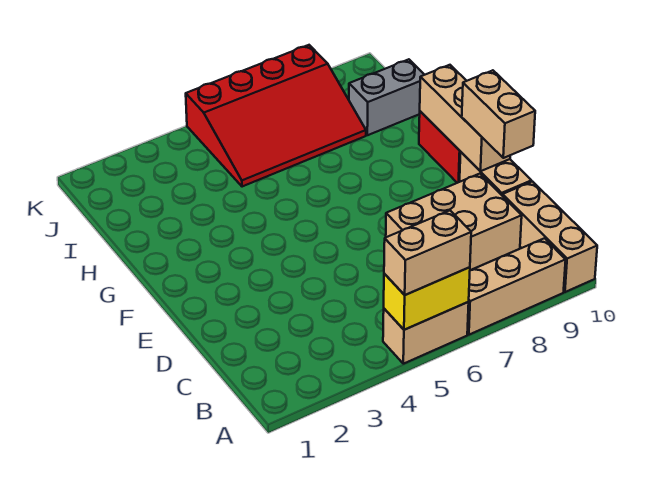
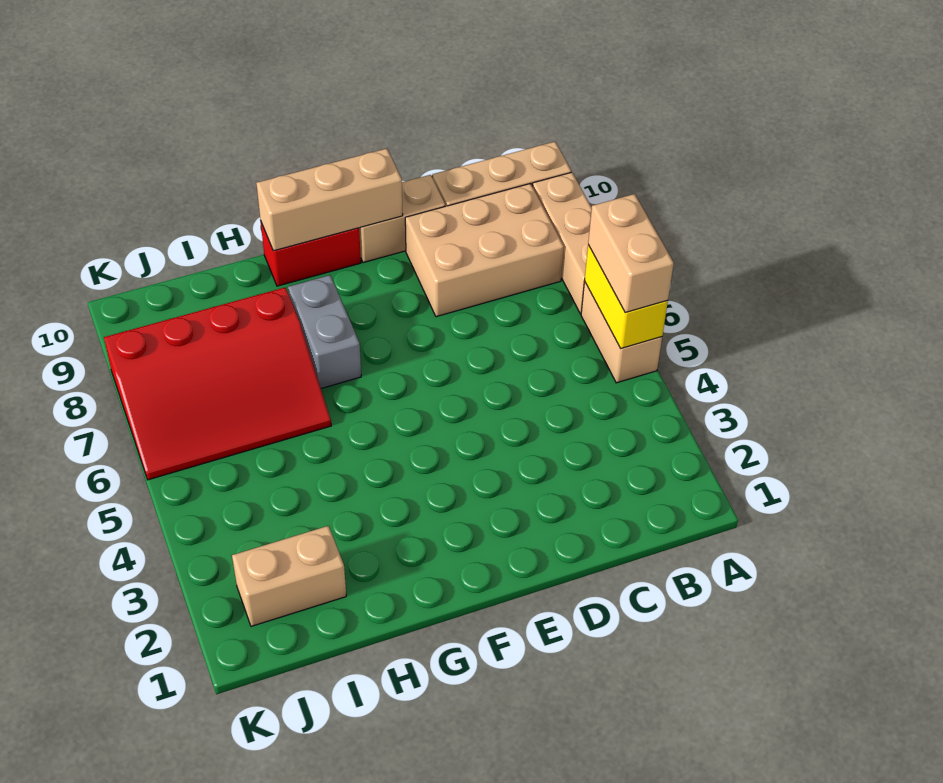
tan brick C7:D9 level 1 -> tan brick B8:D9 level 1
tan brick D10:E10 level 3 -> tan brick I2:J2 level 1
red slope I5:K8 level 1 top K -> red slope H6:K8 level 1 top 8
grey brick I9:I10 level 1 -> grey brick G7:G8 level 1

